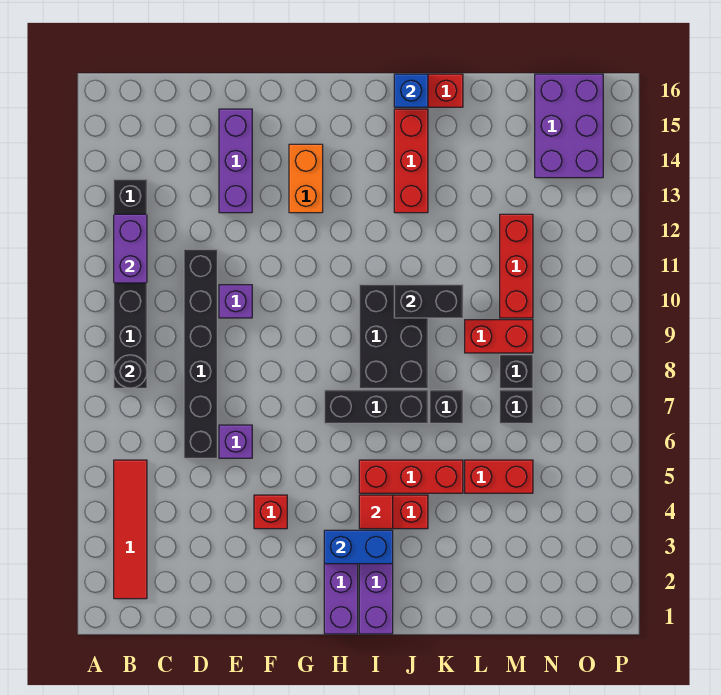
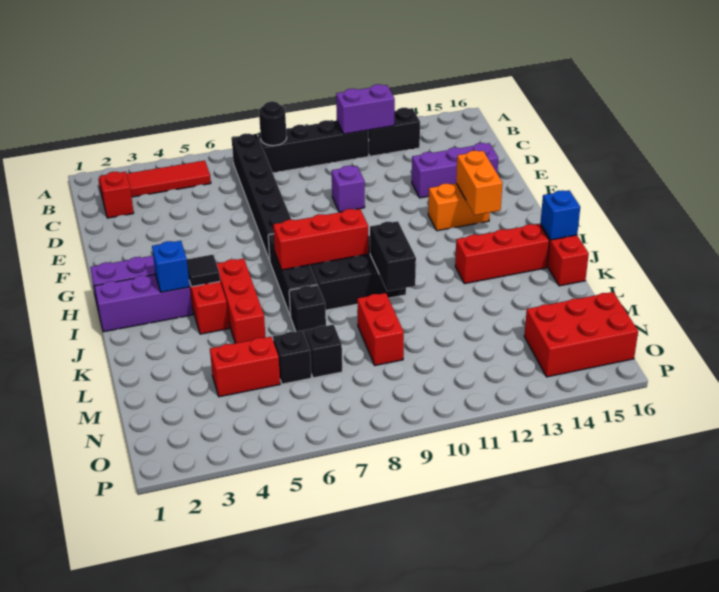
black brick D6:D11 level 1 -> black brick B7:G7 level 1
purple brick E6 level 1 -> none
red brick F4 level 1 -> red brick C2 level 1
none -> orange brick G14:H14 level 2
blue brick H3:I3 level 2 -> blue brick I3 level 2
red tile I4 level 2 -> black tile I4 level 2
red brick L5:M5 level 1 -> red brick M4:M5 level 1
black brick M8 level 1 -> black brick M6 level 1
red brick M10:M12 level 1 -> red brick I7:I9 level 2
purple brick N14:O16 level 1 -> red brick N14:O16 level 1

